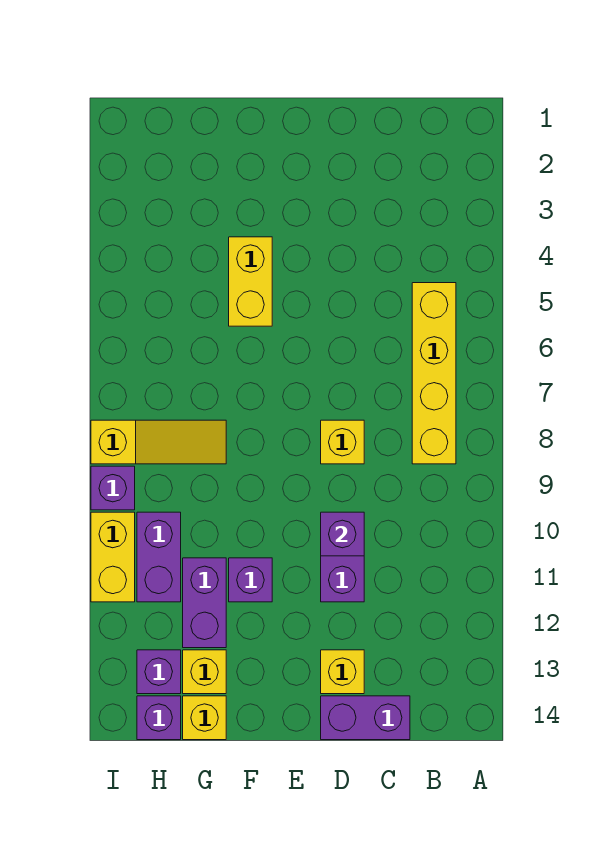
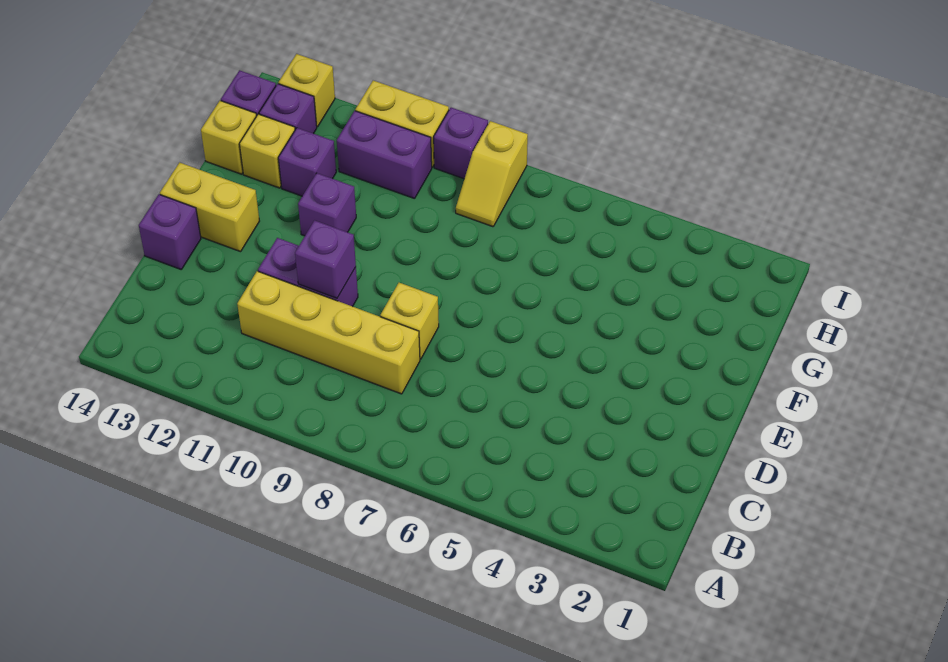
yellow brick B5:B8 level 1 -> yellow brick C8:C11 level 1
purple brick C14:D14 level 1 -> purple brick D14 level 1
yellow brick D13 level 1 -> yellow brick I13 level 1
yellow brick F4:F5 level 1 -> yellow brick E13:E14 level 1
yellow slope G8:I8 level 1 top I -> yellow slope H8:I8 level 1 top I
purple brick G11:G12 level 1 -> purple brick G12 level 1

